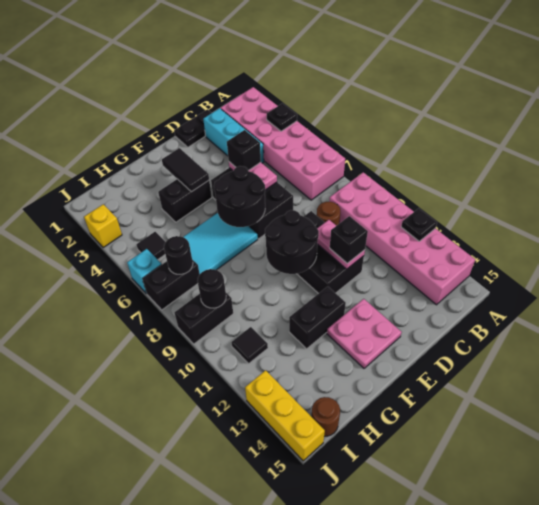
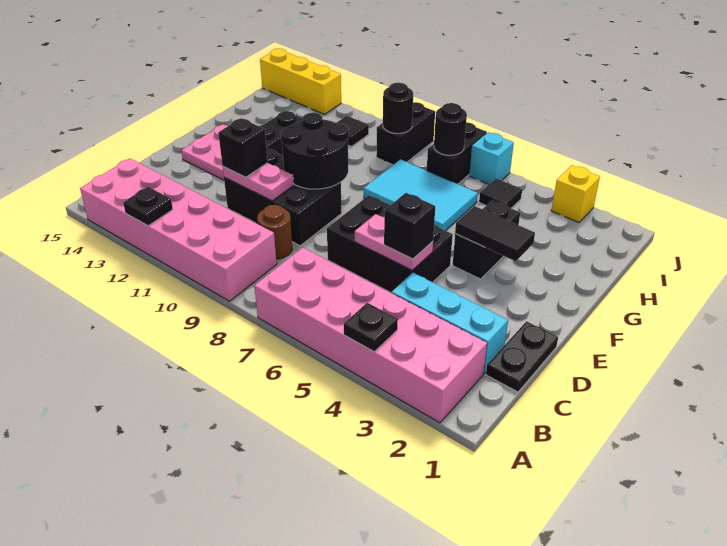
black round brick E6:F7 level 2 -> none
cyan tile F6:H7 level 1 -> cyan tile G6:H8 level 1
brown round brick I15 level 1 -> none

